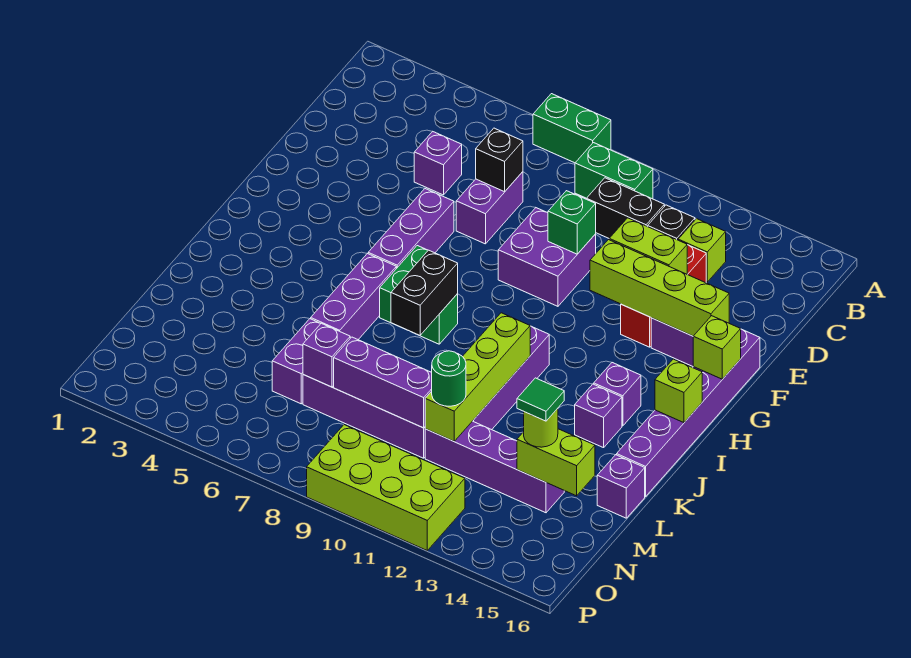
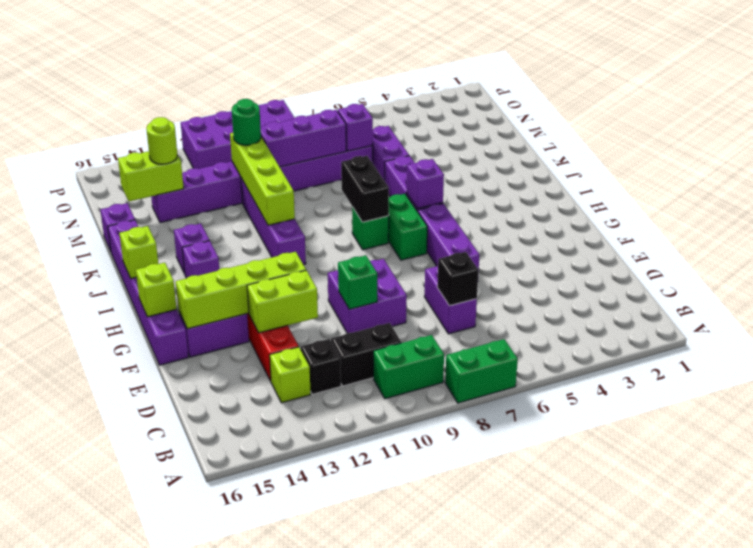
purple brick D5 level 1 -> purple brick I6 level 2
green tile M14 level 4 -> none
lime brick O9:P12 level 1 -> purple brick O9:P12 level 1

